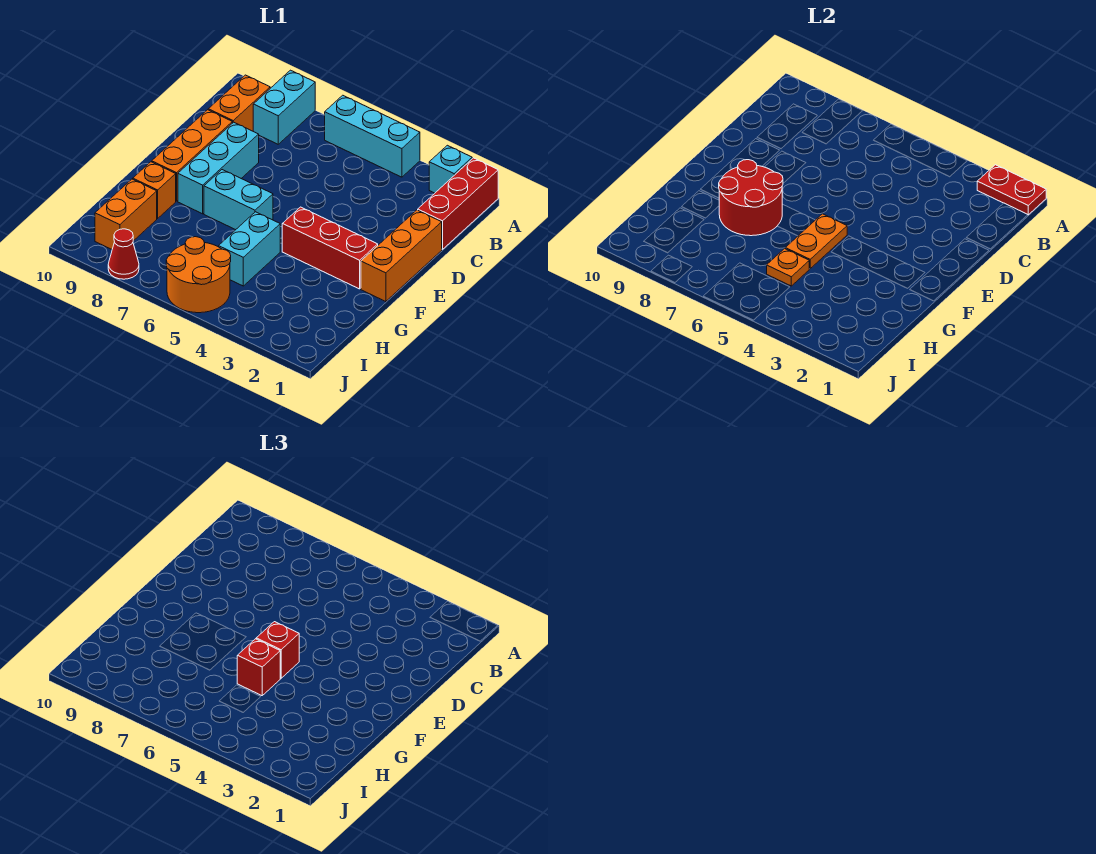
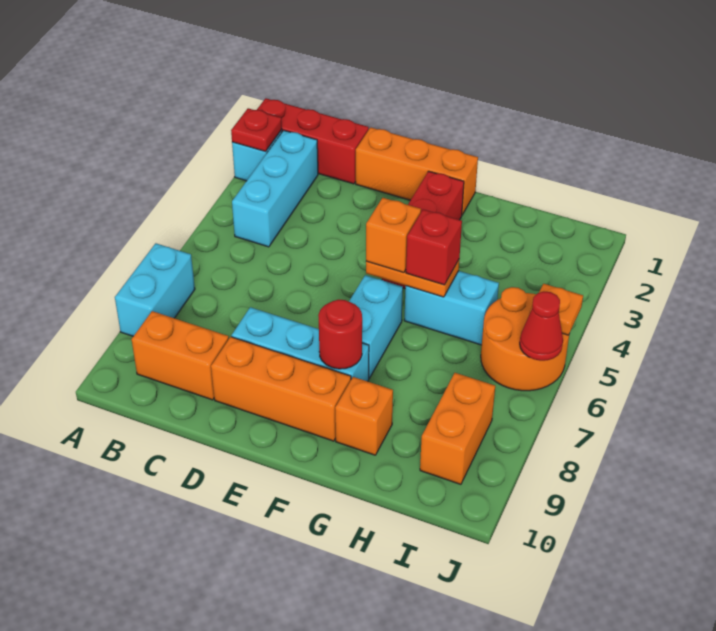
red plate A1:A2 level 2 -> red plate A2 level 2
cyan brick A4:A6 level 1 -> cyan brick B2:B4 level 1
cyan brick A8:B8 level 1 -> cyan brick A7:A8 level 1
red brick F5 level 3 -> orange brick F5 level 3
red round brick F7:G8 level 2 -> red round brick F8 level 2
orange plate H5 level 2 -> orange plate J5 level 2
orange brick H9:I9 level 1 -> orange brick I8:I9 level 1
red cone J8 level 1 -> red cone J6 level 2

